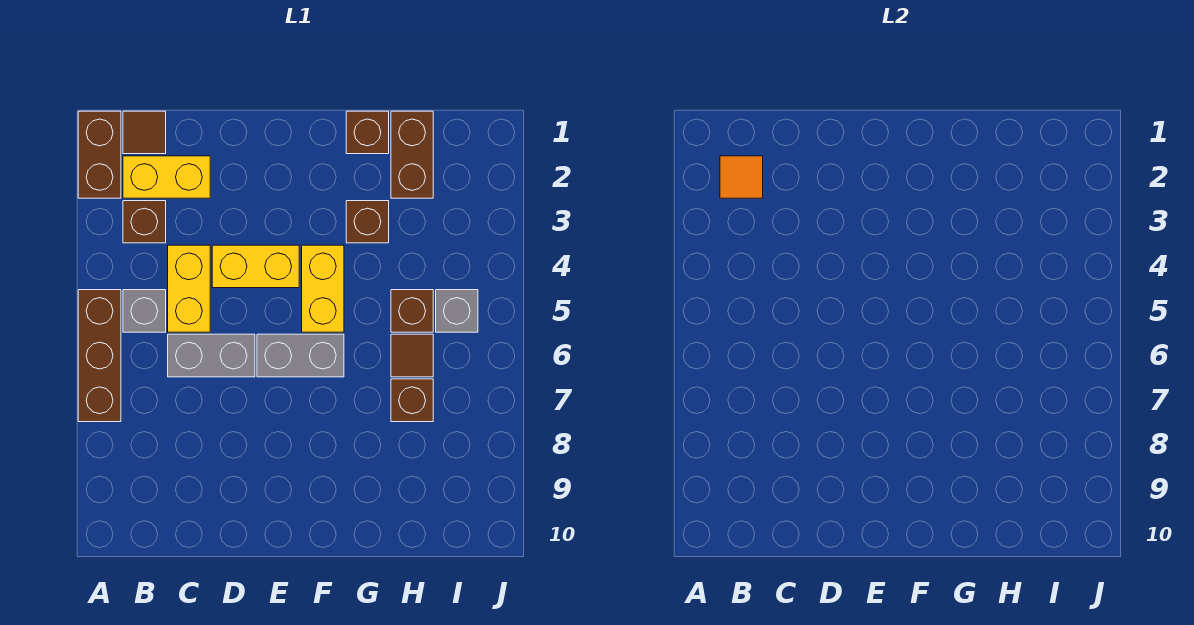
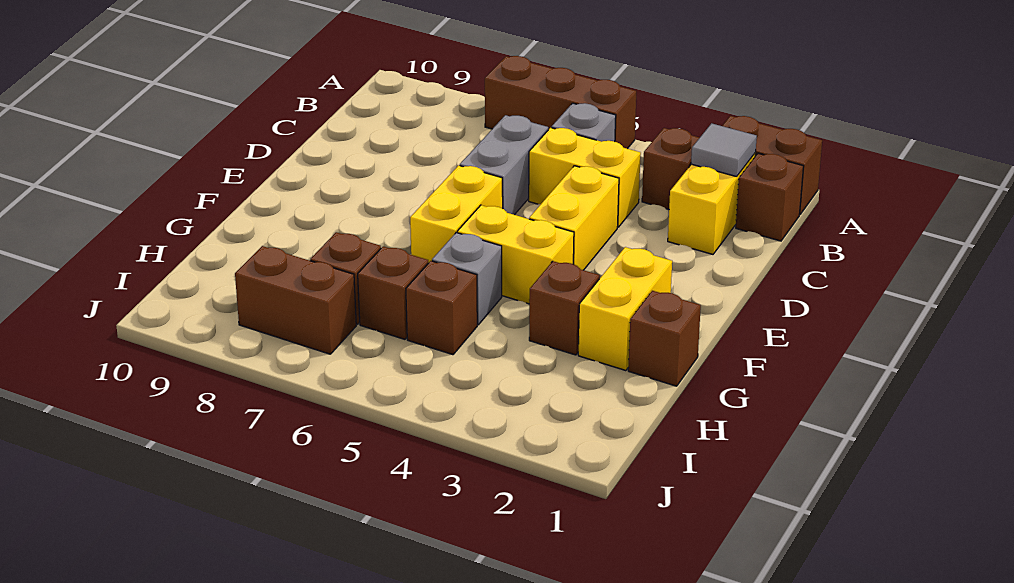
brown tile B1 level 1 -> brown brick B1 level 1
orange tile B2 level 2 -> grey tile B2 level 2
grey brick E6:F6 level 1 -> yellow brick E6:F6 level 1
none -> yellow brick F2:G2 level 1
brown brick H1:H2 level 1 -> brown brick I7:I8 level 1
brown tile H6 level 1 -> brown brick H6 level 1
grey brick I5 level 1 -> grey brick G5 level 1

